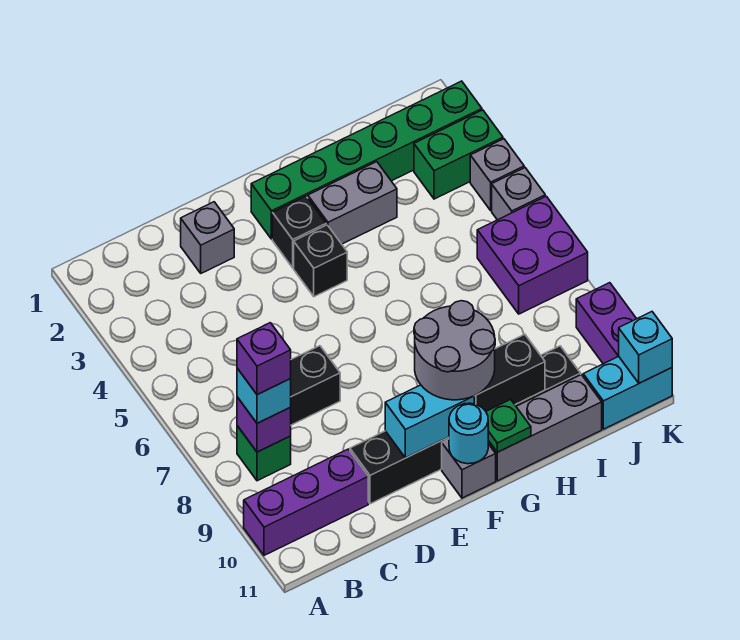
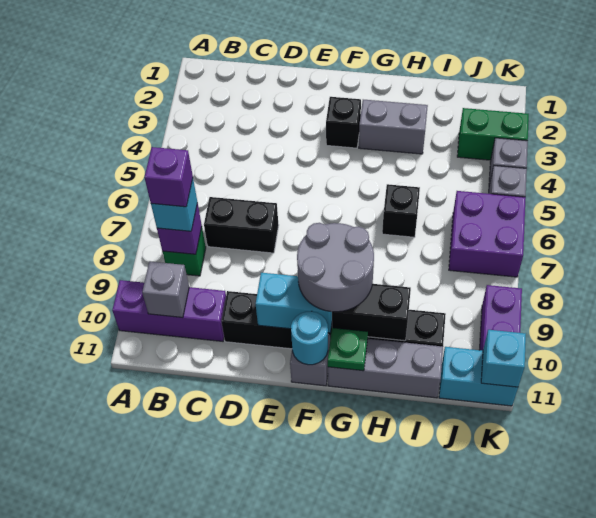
grey brick D2 level 1 -> grey brick B10 level 2
green brick F2:K2 level 1 -> none
black brick F4 level 1 -> black brick H6 level 1

